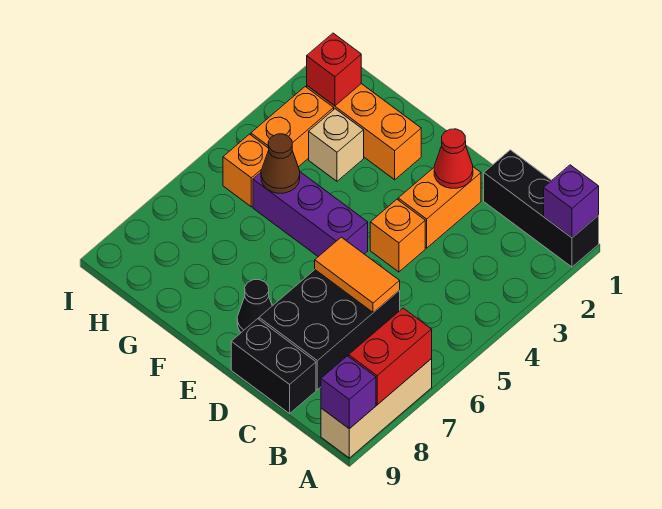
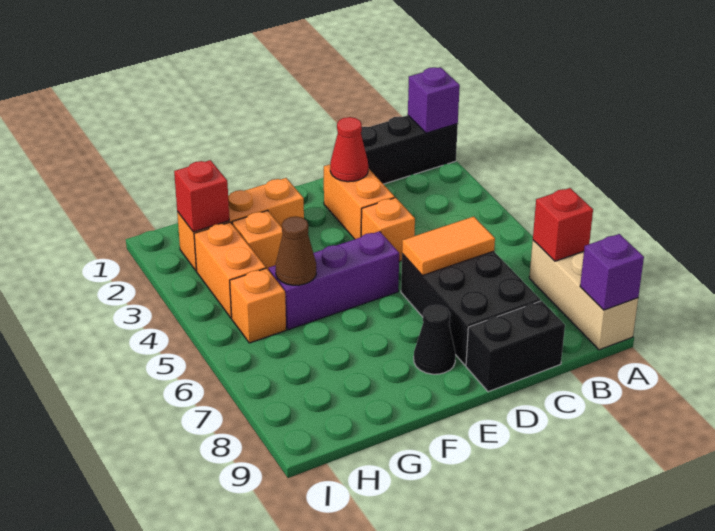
red brick A7:A8 level 2 -> red brick A7 level 2
tan brick G3 level 1 -> orange brick G3 level 1

